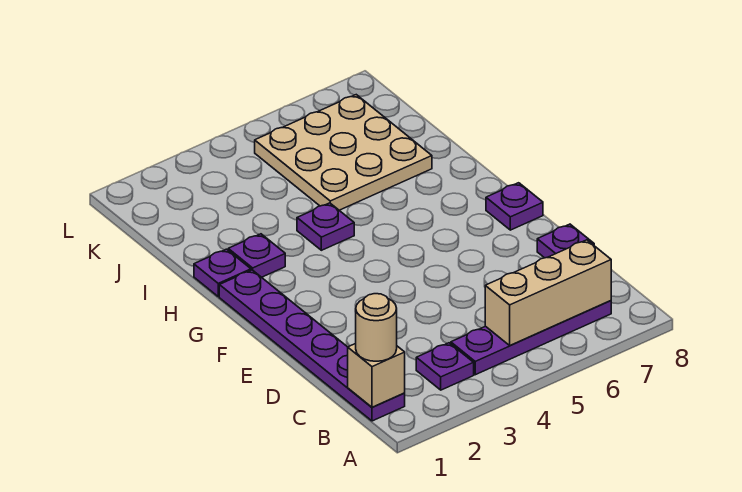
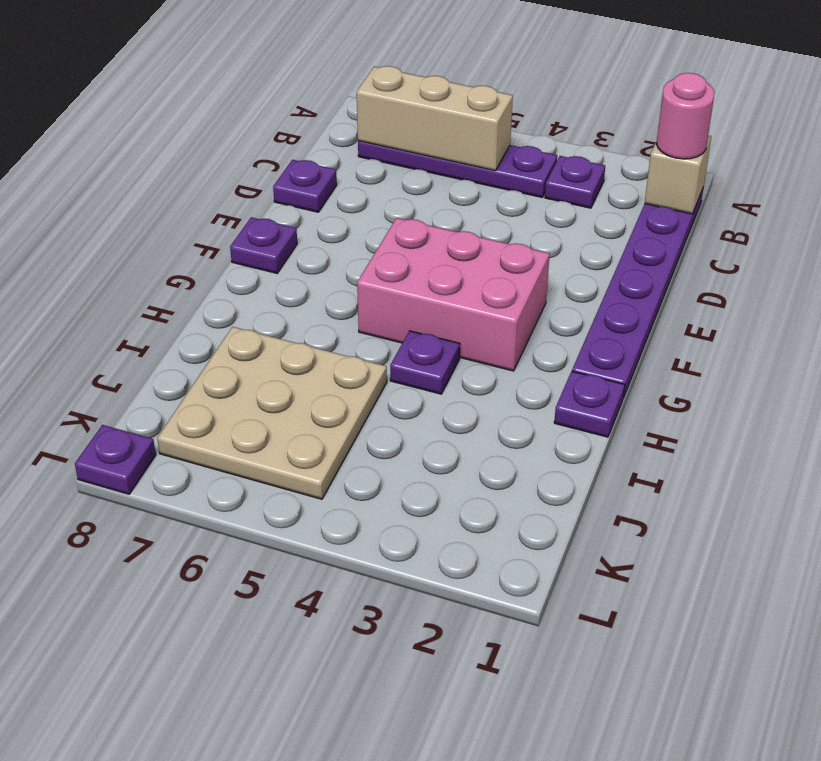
tan round brick B1 level 3 -> pink round brick B1 level 3
none -> pink brick F3:G5 level 1
purple plate H2 level 1 -> purple plate L8 level 1

